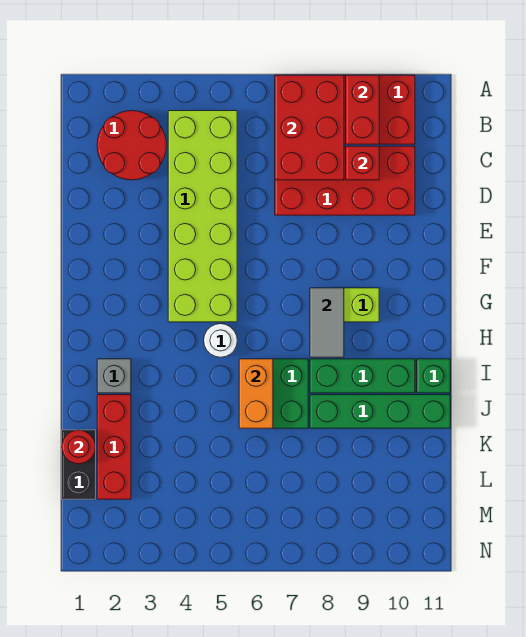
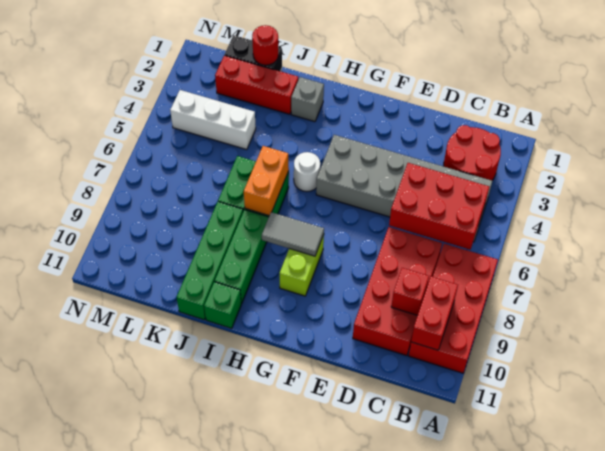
red brick A7:C8 level 2 -> red brick B5:D6 level 2
red brick A9:B9 level 2 -> red brick B9:B10 level 2
lime brick B4:G5 level 1 -> grey brick B4:G5 level 1
orange brick I6:J6 level 2 -> orange brick I6:I7 level 2
none -> white brick K4:M4 level 1

